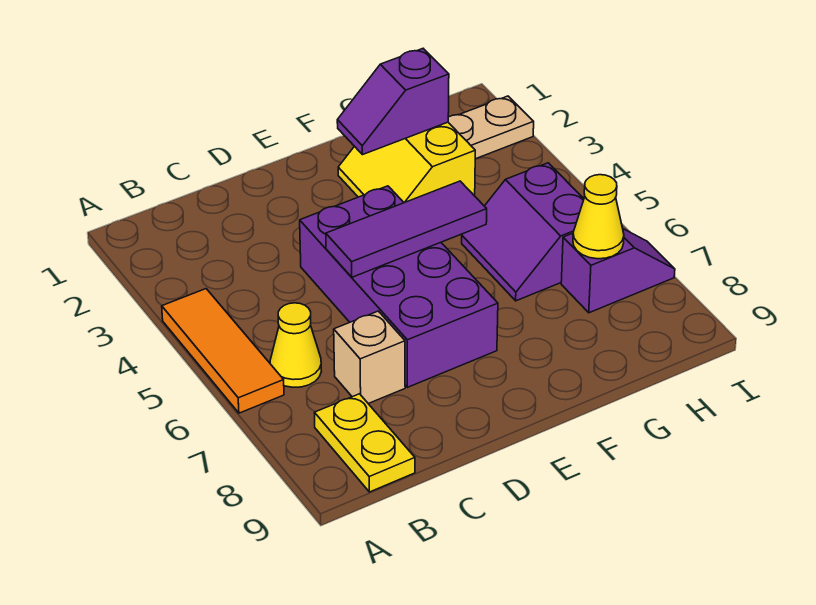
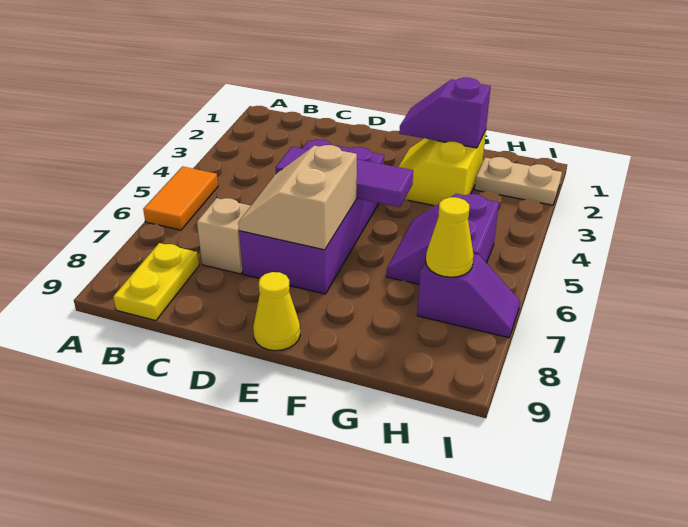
orange tile A4:A6 level 1 -> orange tile A5:A6 level 1
yellow cone B6 level 1 -> yellow cone E9 level 1
none -> tan slope D6:E7 level 2 top E

